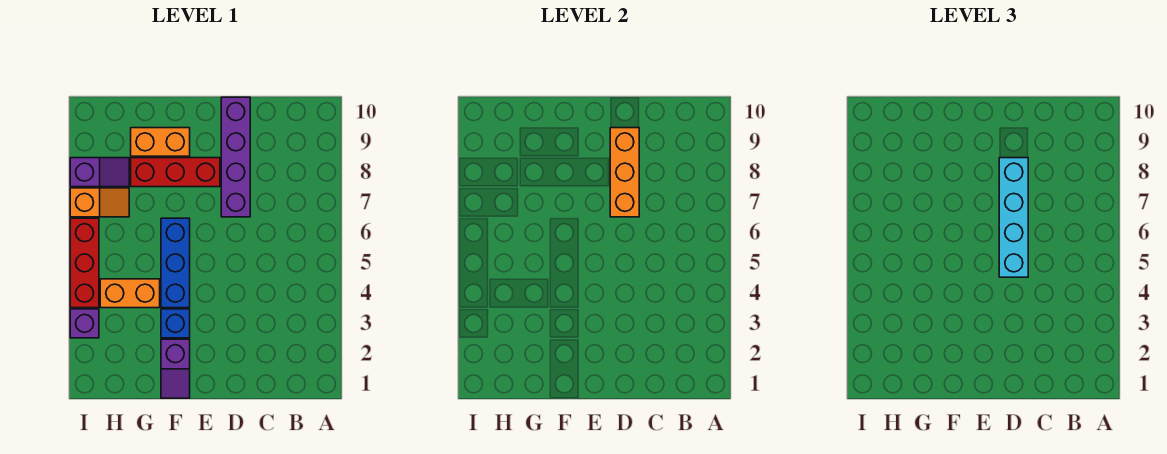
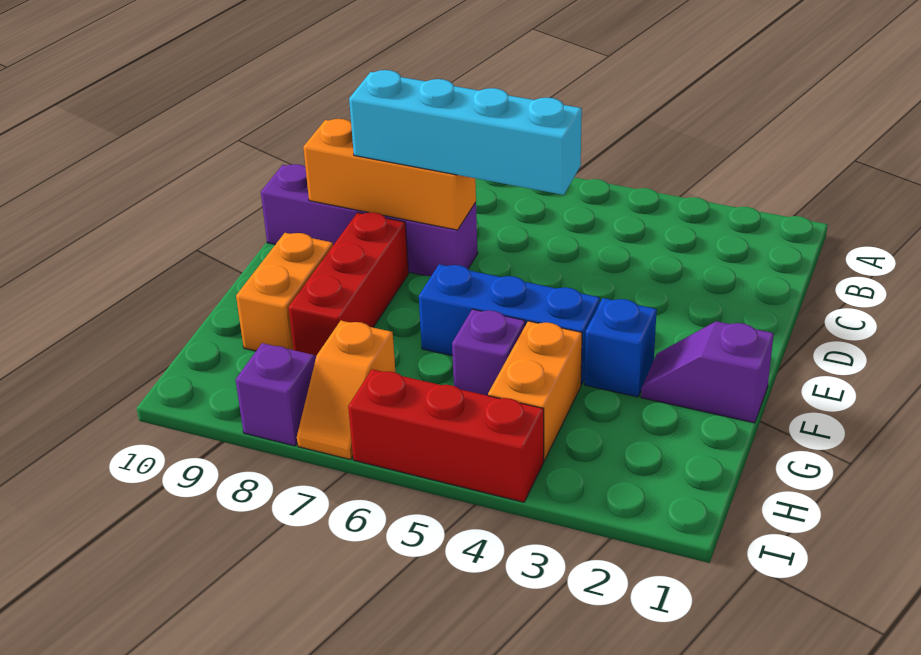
purple slope F1:F2 level 1 top 2 -> purple slope F1:F2 level 1 top 1
orange slope H7:I7 level 1 top I -> orange slope H7:I7 level 1 top H
purple brick I3 level 1 -> purple brick G5 level 1

